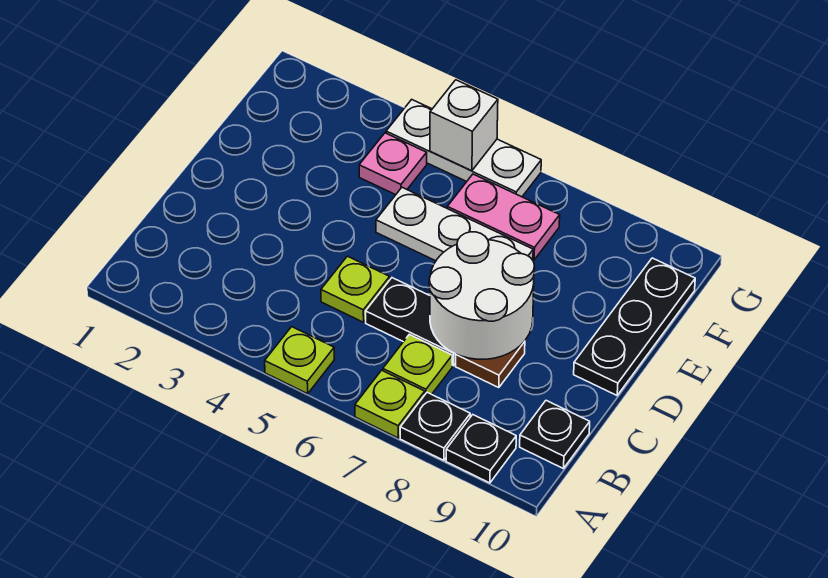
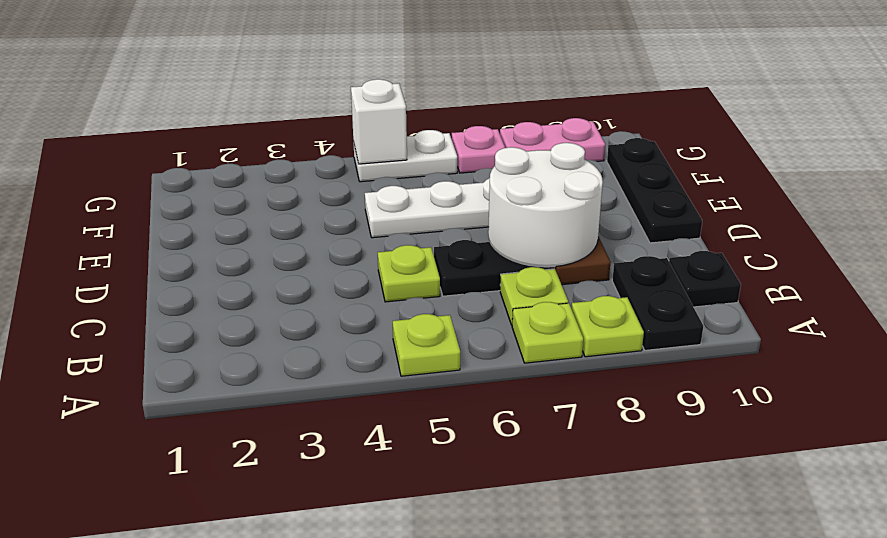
black plate A8 level 1 -> lime plate A8 level 1
black plate A9 level 1 -> black plate A9:B9 level 1
pink plate F4 level 1 -> pink plate G7 level 1
pink plate F6:F7 level 1 -> pink plate G8:G9 level 1
white plate G4:G6 level 1 -> white plate G5:G6 level 1

